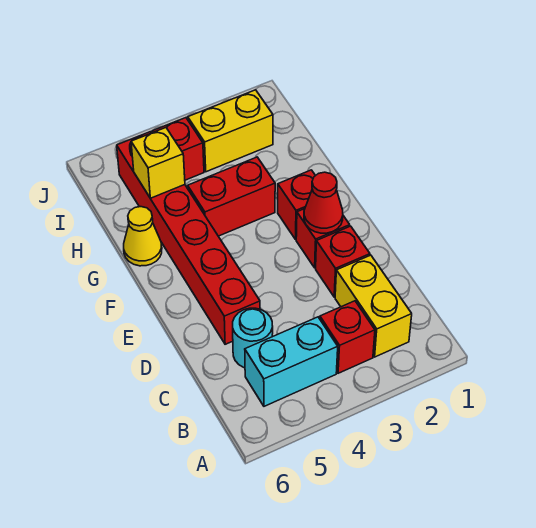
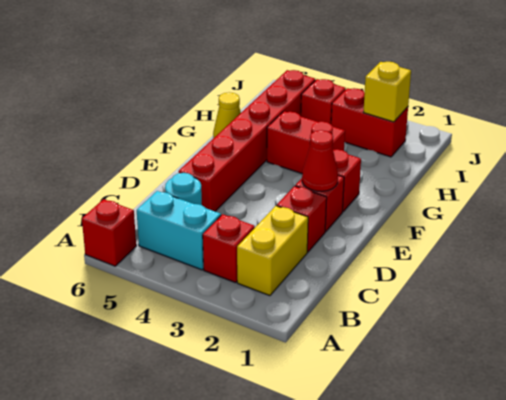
none -> red brick A6 level 1
yellow brick H5 level 2 -> yellow brick I2 level 2
yellow brick I2:I3 level 1 -> red brick I2:I3 level 1

